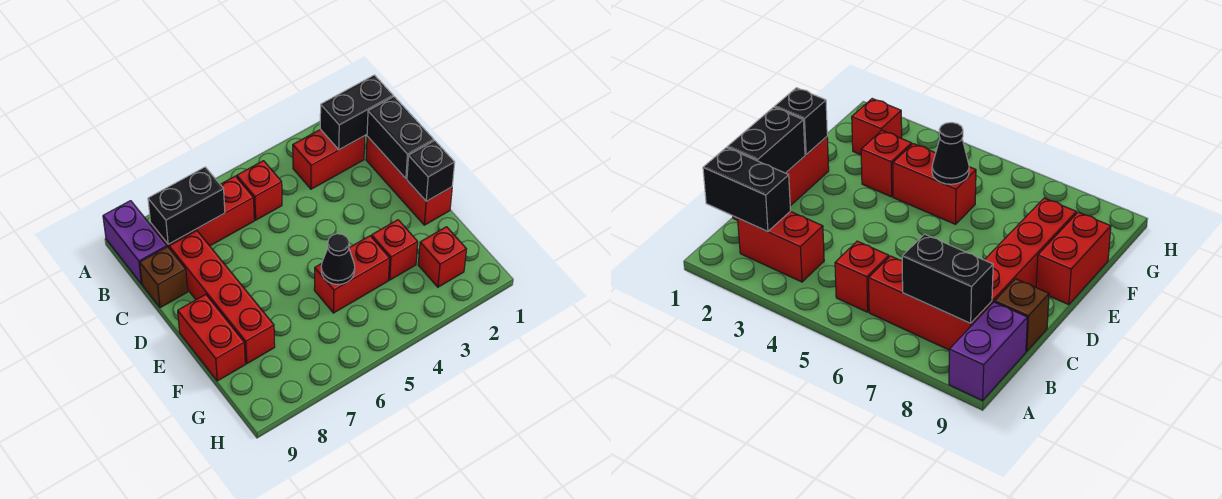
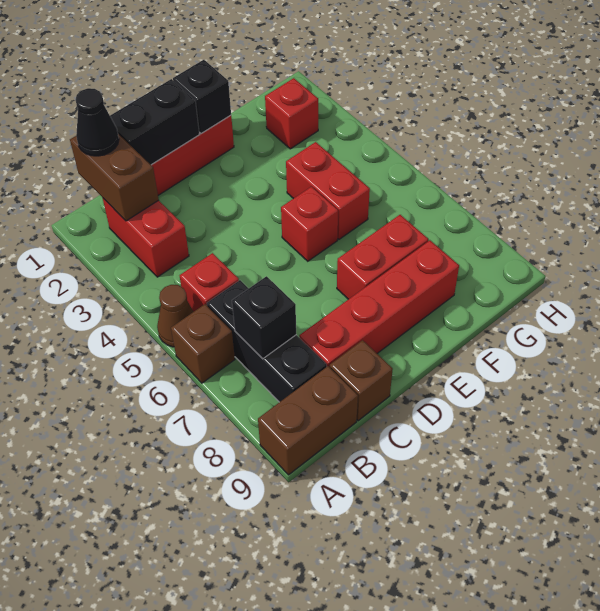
none -> brown cone A5 level 1
none -> brown brick A6 level 1
purple brick A9:B9 level 1 -> brown brick A9:B9 level 1
black brick B1:B2 level 2 -> brown brick B1:B2 level 2
red brick B6:B8 level 1 -> black brick B6:B8 level 1
black brick B7:B8 level 2 -> black brick B7 level 2
red brick E9:F9 level 1 -> red brick E7:F7 level 1
red brick F3 level 1 -> red brick E5 level 1
black cone F5 level 2 -> black cone B1 level 3

